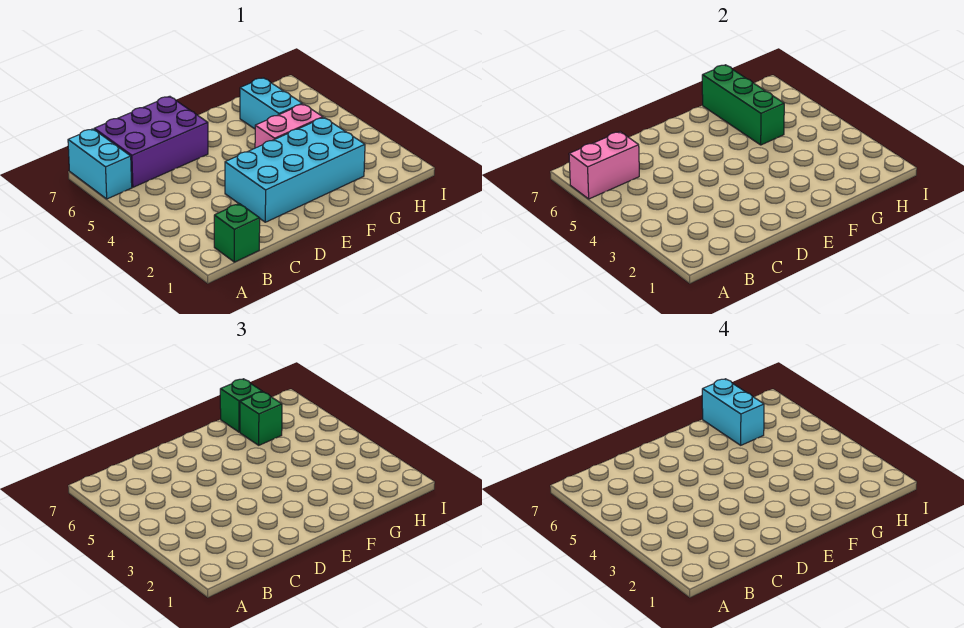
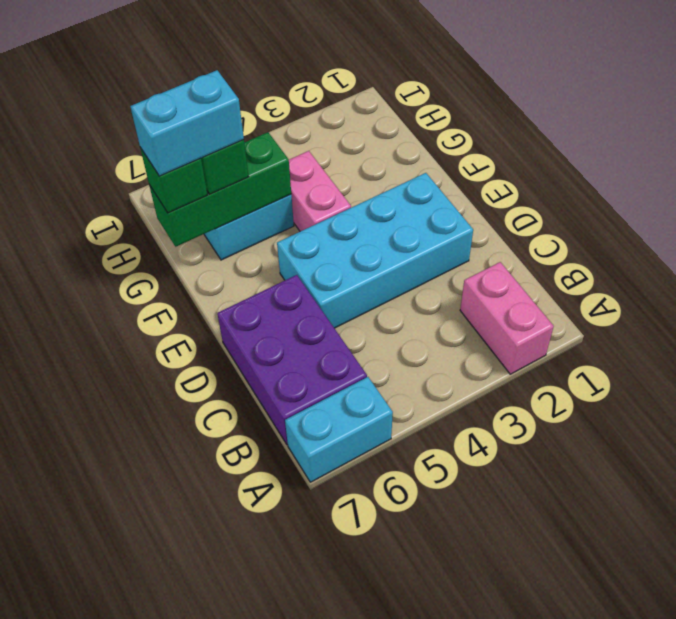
pink brick A6:B6 level 2 -> pink brick A2:B2 level 1
green brick B1 level 1 -> none
cyan brick D2:G3 level 1 -> cyan brick D2:E5 level 1

